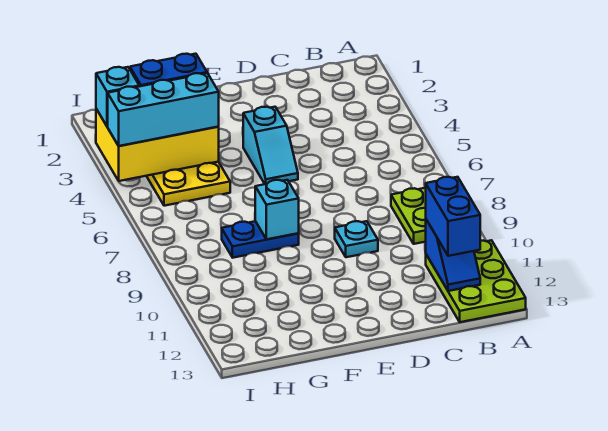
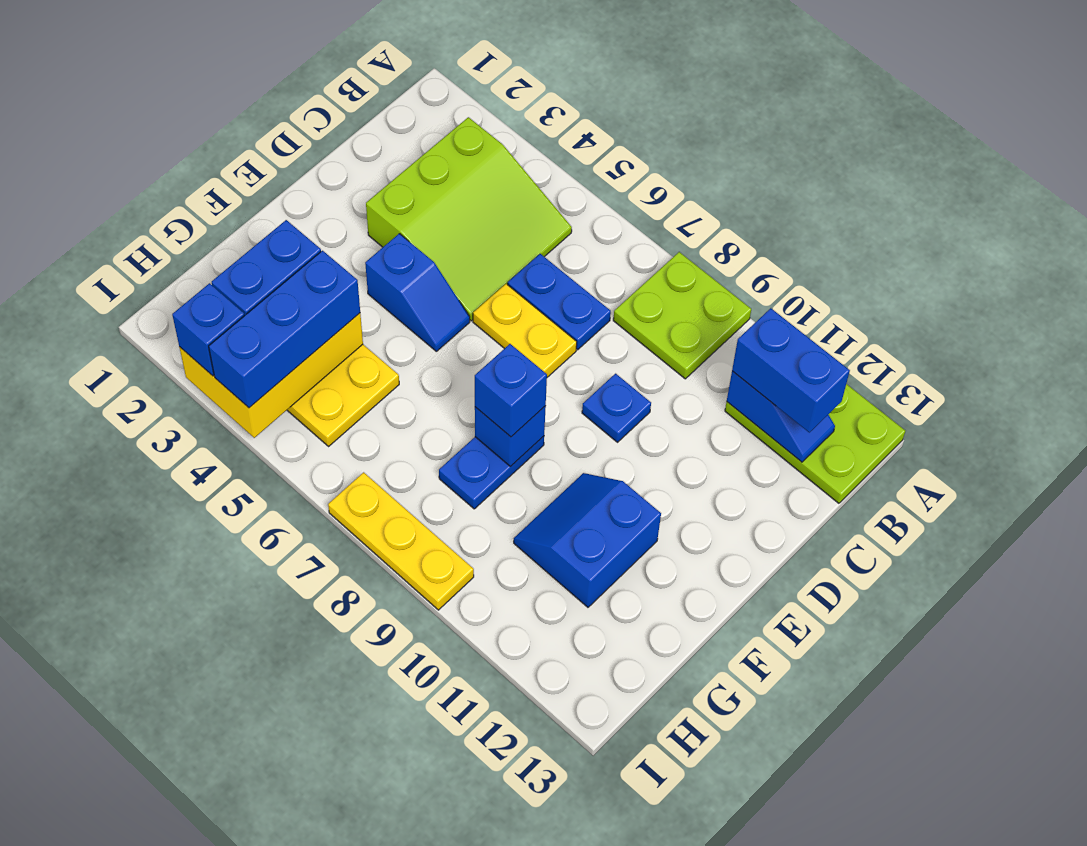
none -> lime slope B3:D5 level 1 top 3
none -> blue plate C6:C7 level 1
none -> yellow plate D6:D7 level 1
cyan plate D9 level 1 -> blue plate D9 level 1
cyan slope E4:E5 level 1 top 4 -> blue slope E4:E5 level 1 top 4
cyan brick F8 level 2 -> blue brick F8 level 2
none -> blue brick F8 level 3
none -> blue slope F10:G11 level 1 top 11
cyan brick G4:I4 level 3 -> blue brick G4:I4 level 3
cyan brick I3 level 3 -> blue brick I3 level 3
none -> yellow plate I7:I9 level 1

